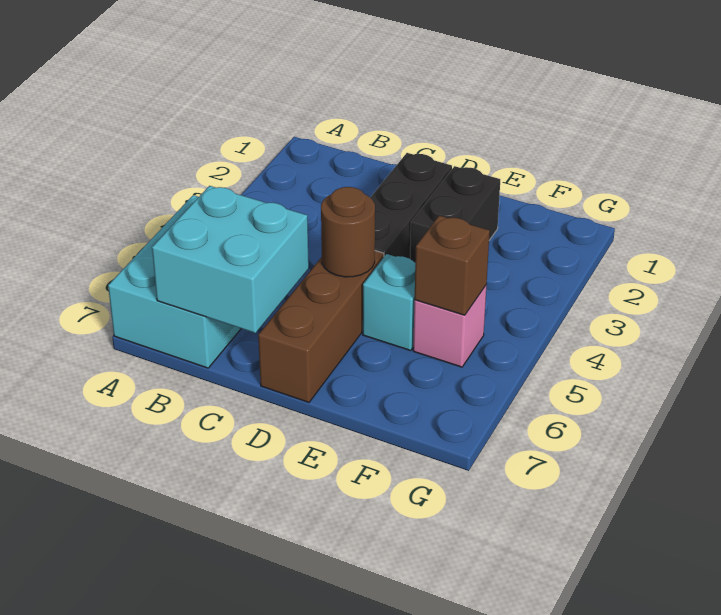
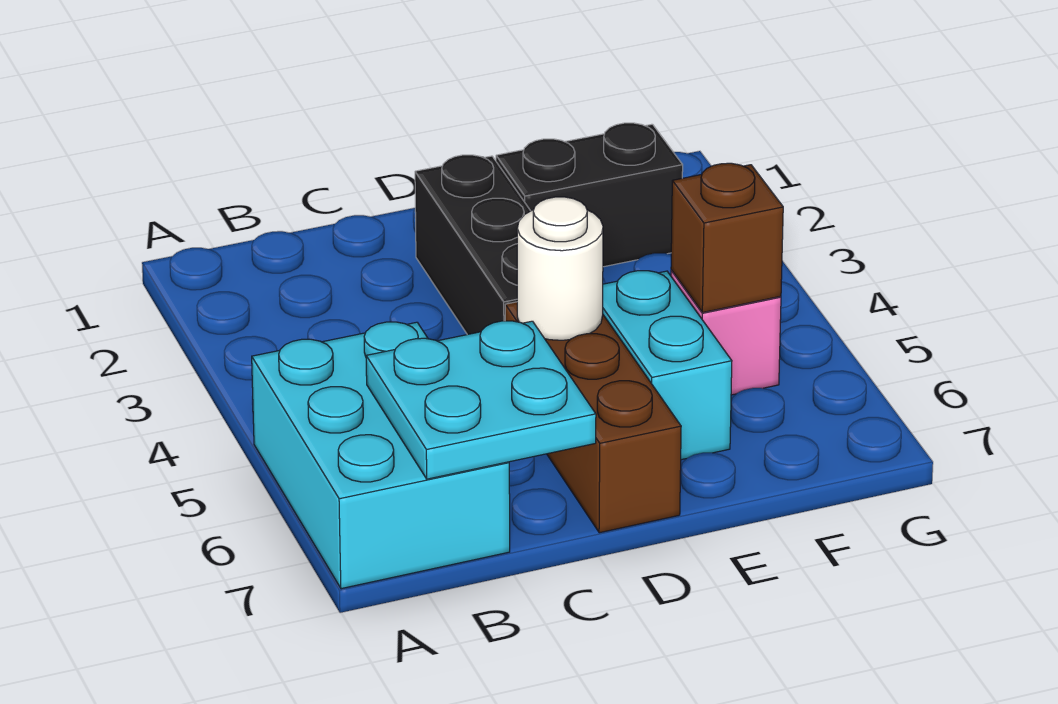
cyan brick B6:C7 level 2 -> cyan plate B6:C7 level 2
brown round brick D5 level 2 -> white round brick D5 level 2
black brick E2:E3 level 1 -> black brick E2:F2 level 1
cyan brick E5 level 1 -> cyan brick E5:E6 level 1

